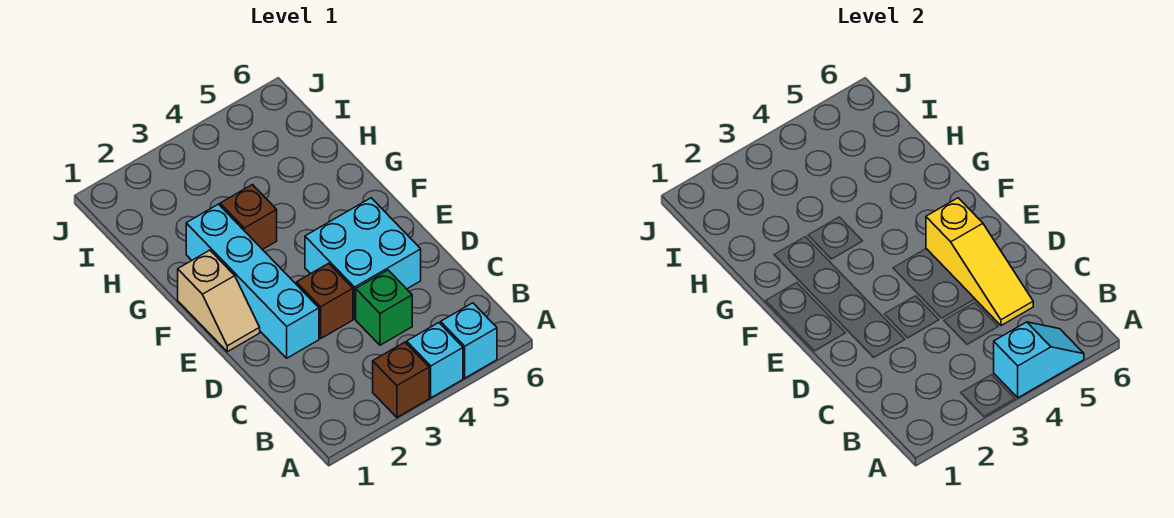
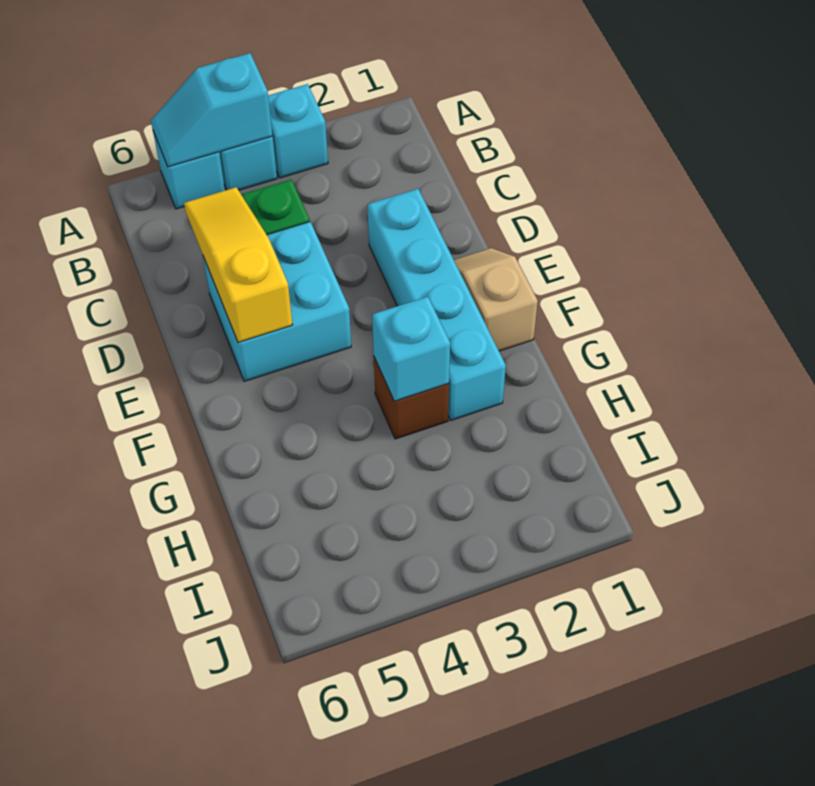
brown brick A3 level 1 -> cyan brick A3 level 1
brown brick D3 level 1 -> none
none -> cyan brick G3 level 2

